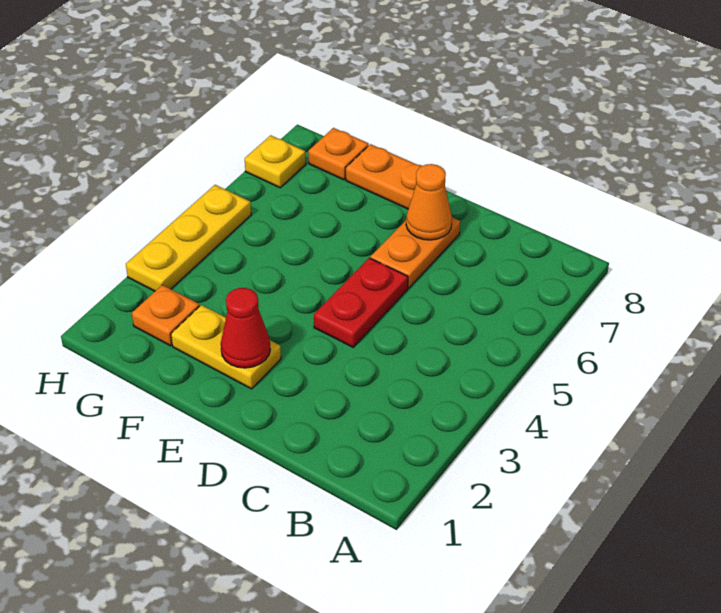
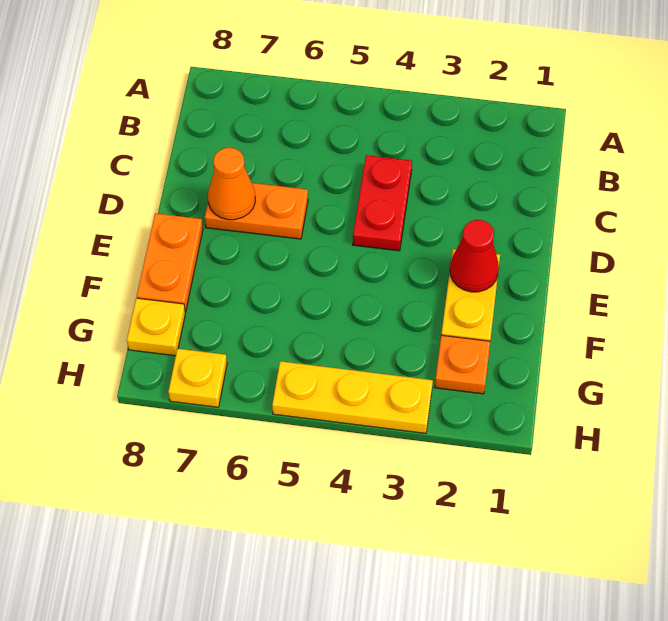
red plate D4:D5 level 1 -> red plate C4:D4 level 1
orange plate G8 level 1 -> yellow plate G8 level 1

